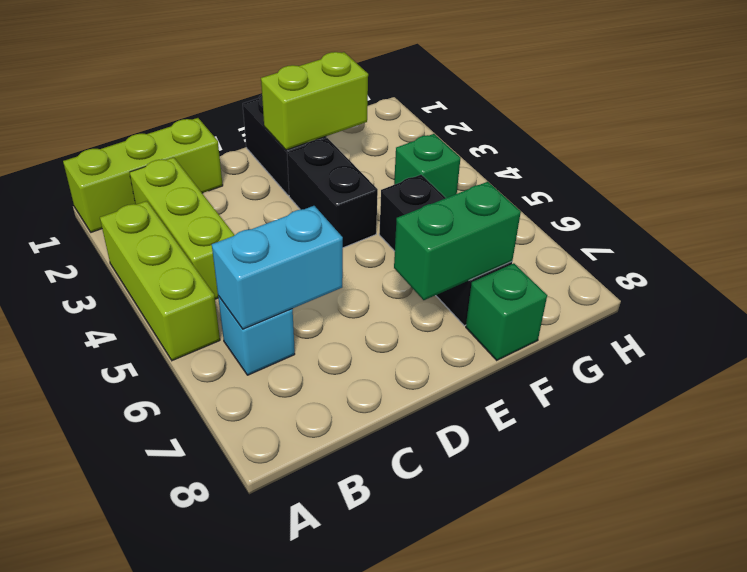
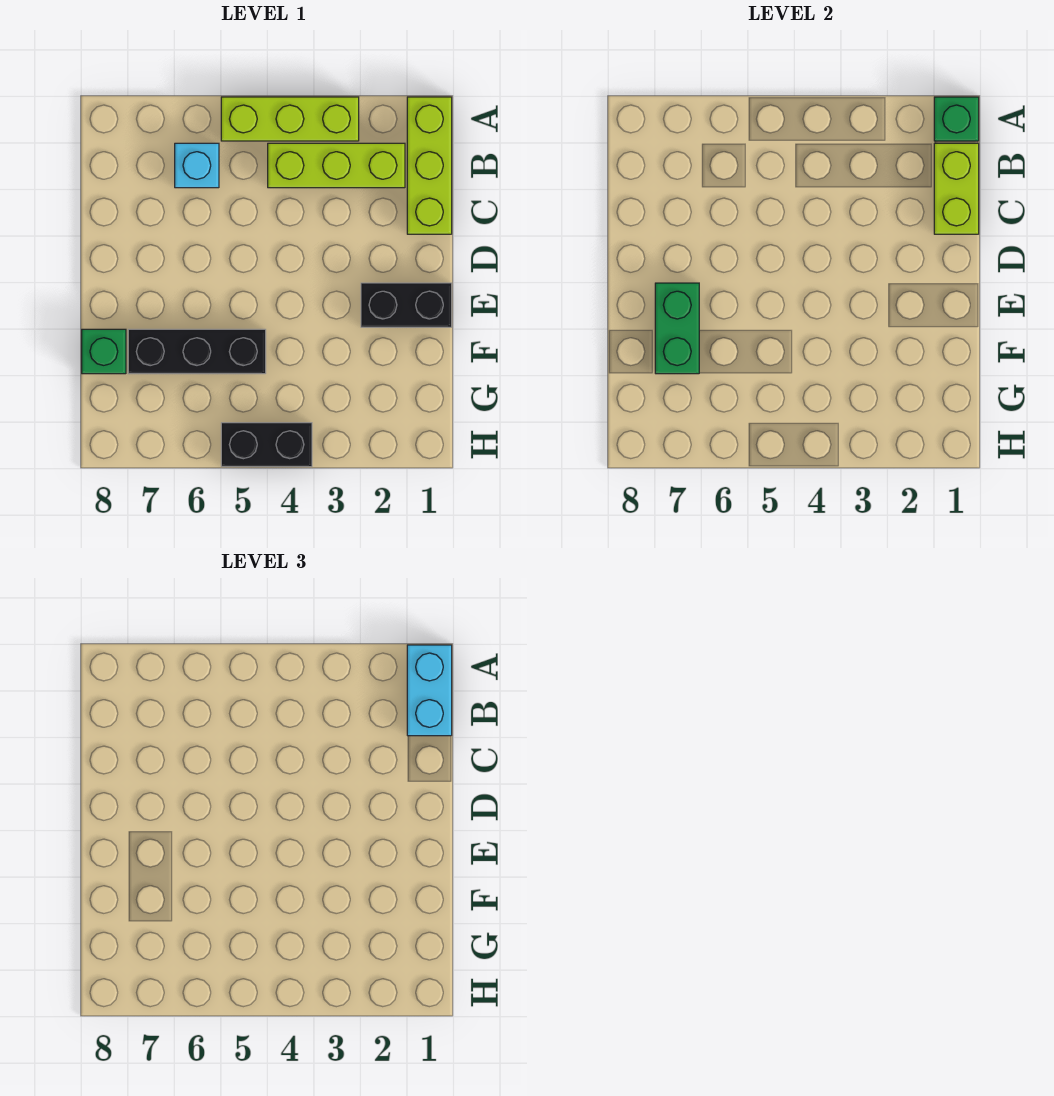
cyan brick B6:C6 level 2 -> cyan brick A1:B1 level 3
lime brick E2:F2 level 2 -> lime brick B1:C1 level 2
black brick E3:E4 level 1 -> black brick H4:H5 level 1
green brick G4 level 1 -> green brick A1 level 2

